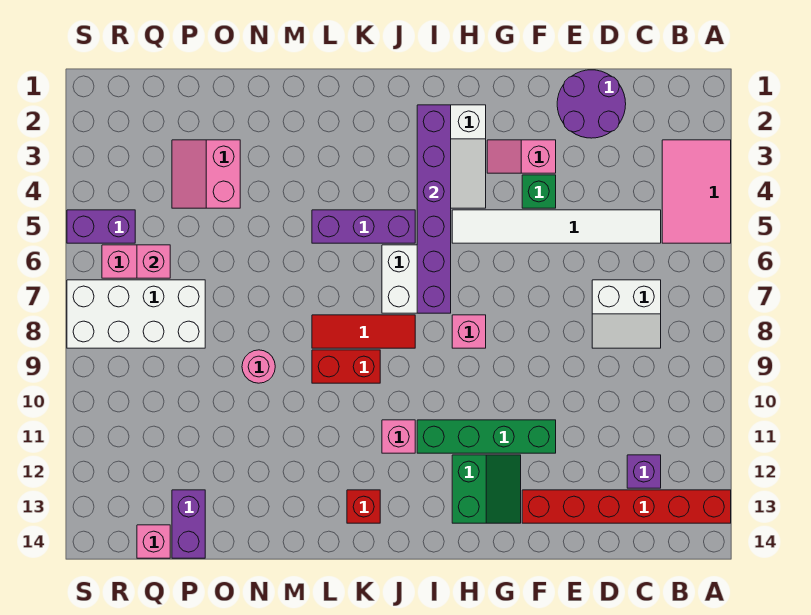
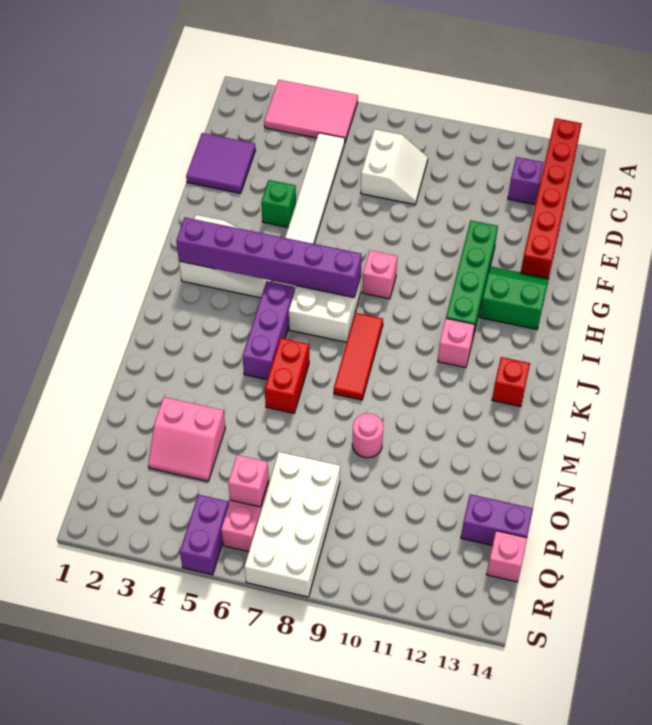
purple round brick D1:E2 level 1 -> purple tile D1:E2 level 1
pink slope F3:G3 level 1 top F -> none
red brick K9:L9 level 1 -> red brick L6:M6 level 1

